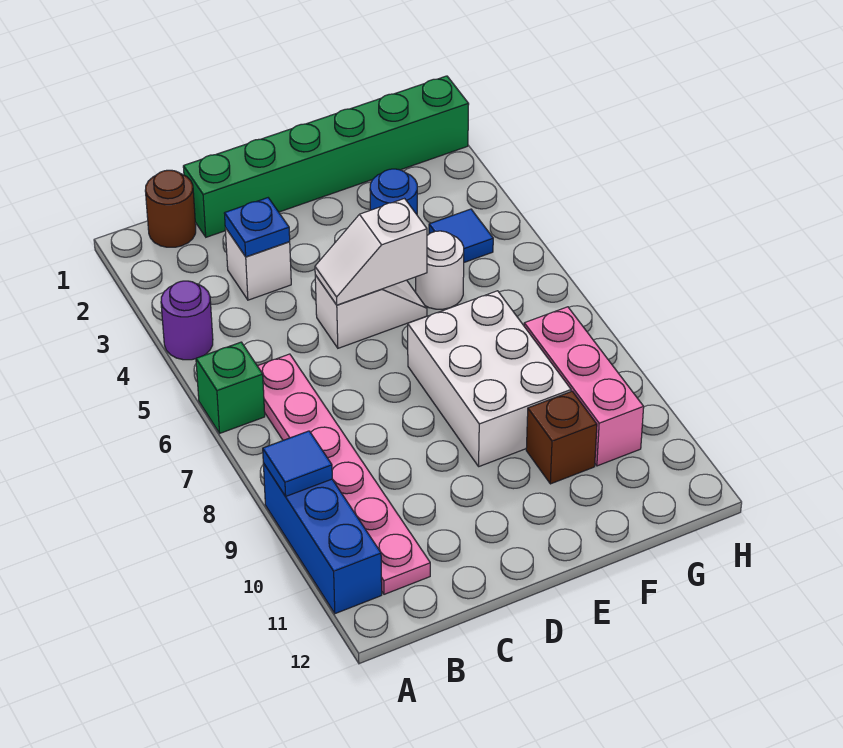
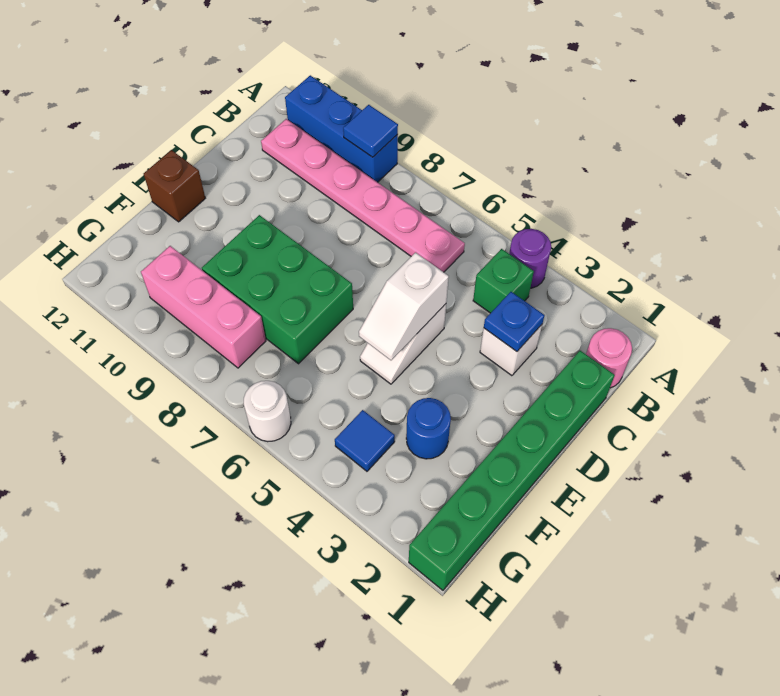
green brick A6 level 1 -> green brick B4 level 1
brown round brick B1 level 1 -> pink round brick B1 level 1
white slope D5:E5 level 2 top E -> white slope D5:E5 level 2 top D
white brick E7:F9 level 1 -> green brick E7:F9 level 1
white round brick F5 level 1 -> white round brick H6 level 1
brown brick F10 level 1 -> brown brick E12 level 1

